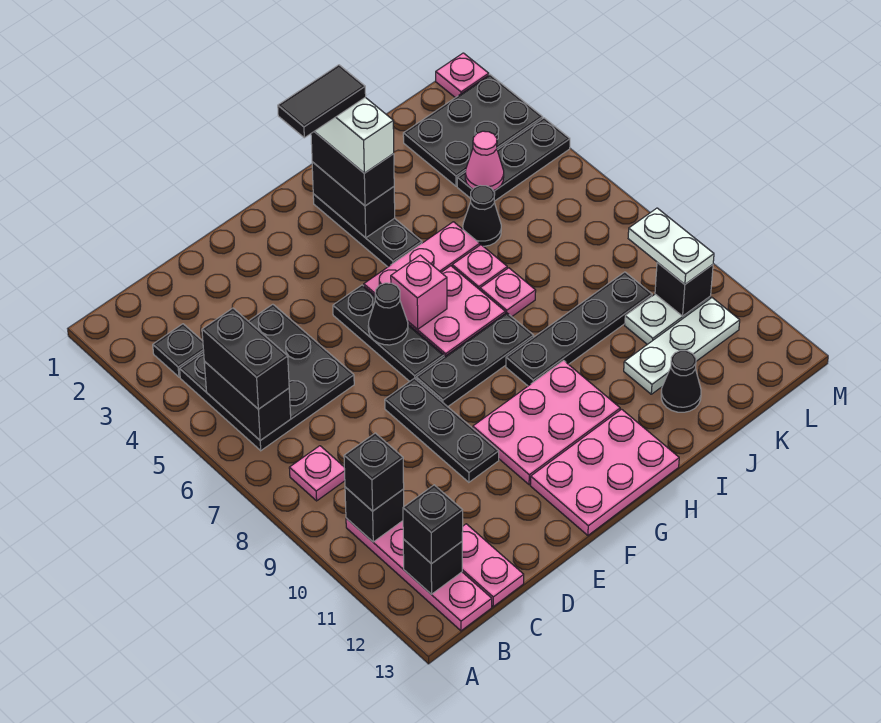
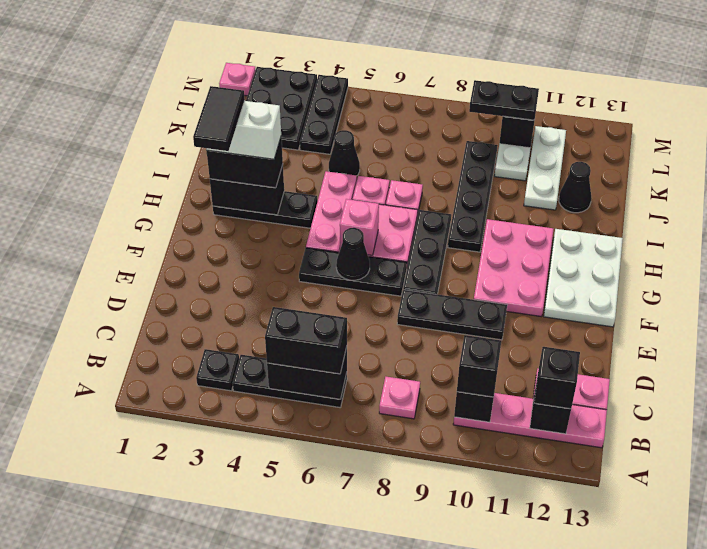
black plate B4:D6 level 1 -> black plate B4:B6 level 1
pink plate F12:H13 level 1 -> white plate F12:H13 level 1
pink cone K4 level 2 -> none
white plate L9:L10 level 3 -> black plate L9:L10 level 3

